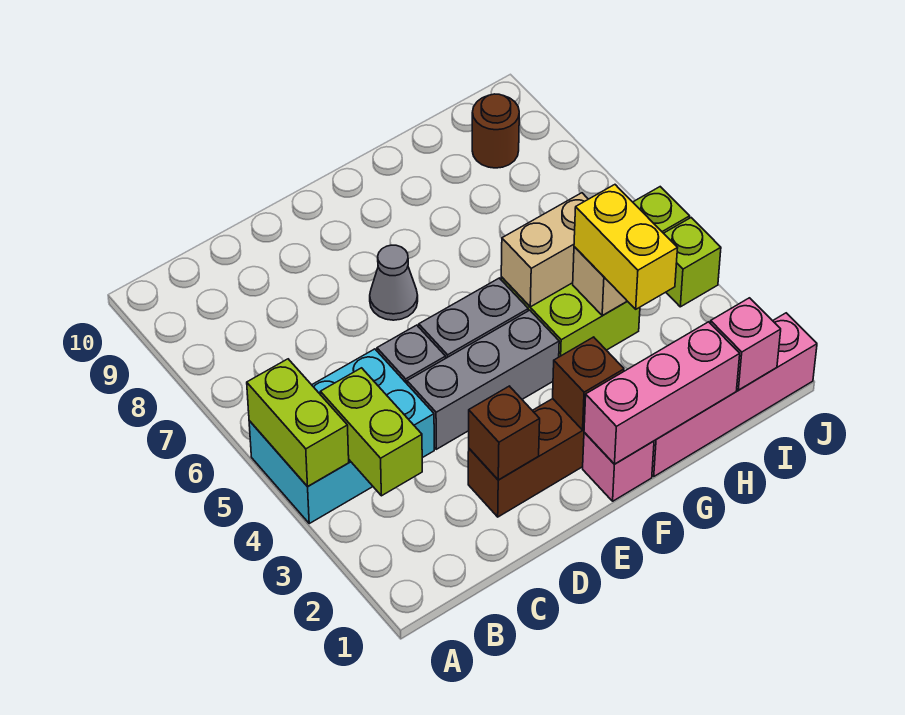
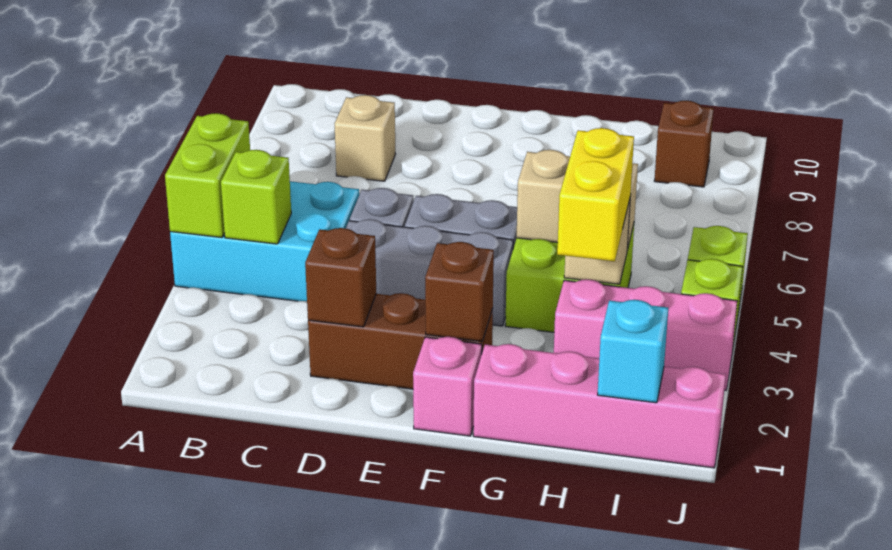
lime brick B3:B4 level 2 -> lime brick B4 level 2
none -> tan brick C8 level 1
grey cone E7 level 1 -> none
pink brick F1:H1 level 2 -> pink brick H3:J3 level 1
pink brick I1 level 2 -> cyan brick I1 level 2
brown round brick I9 level 1 -> brown brick I9 level 1

